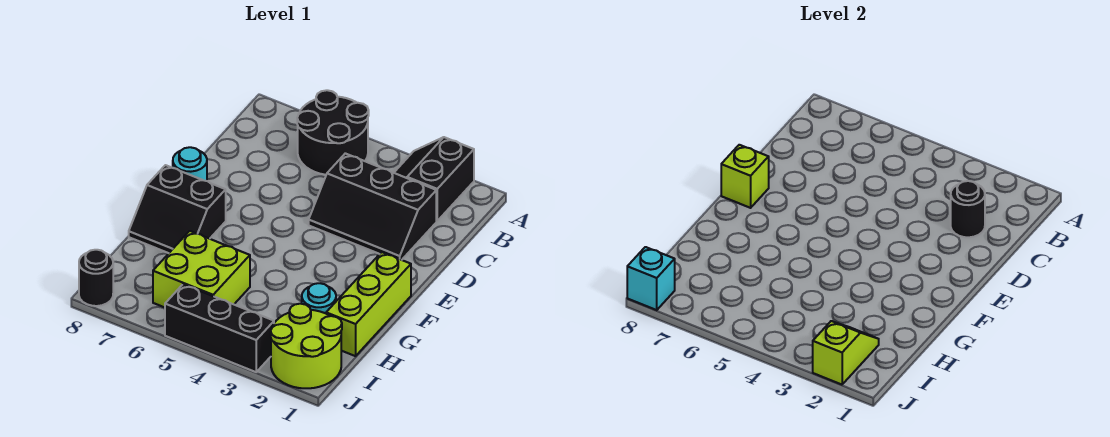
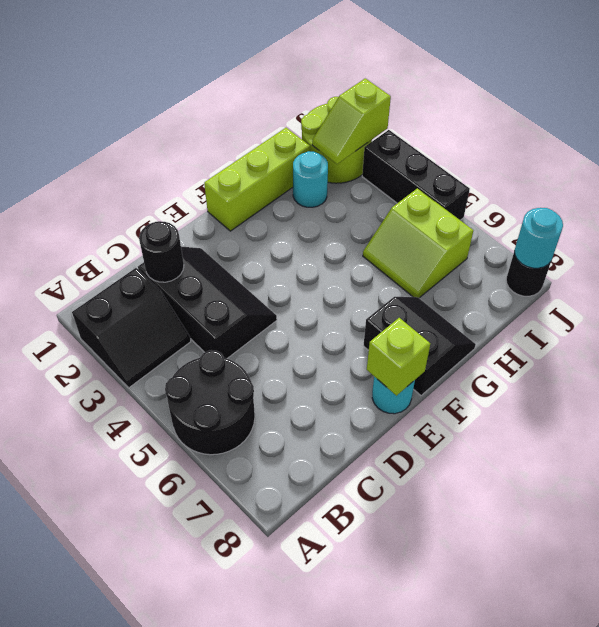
lime brick H5:I6 level 1 -> lime slope H5:I6 level 1 top I
cyan brick J8 level 2 -> cyan round brick J8 level 2

